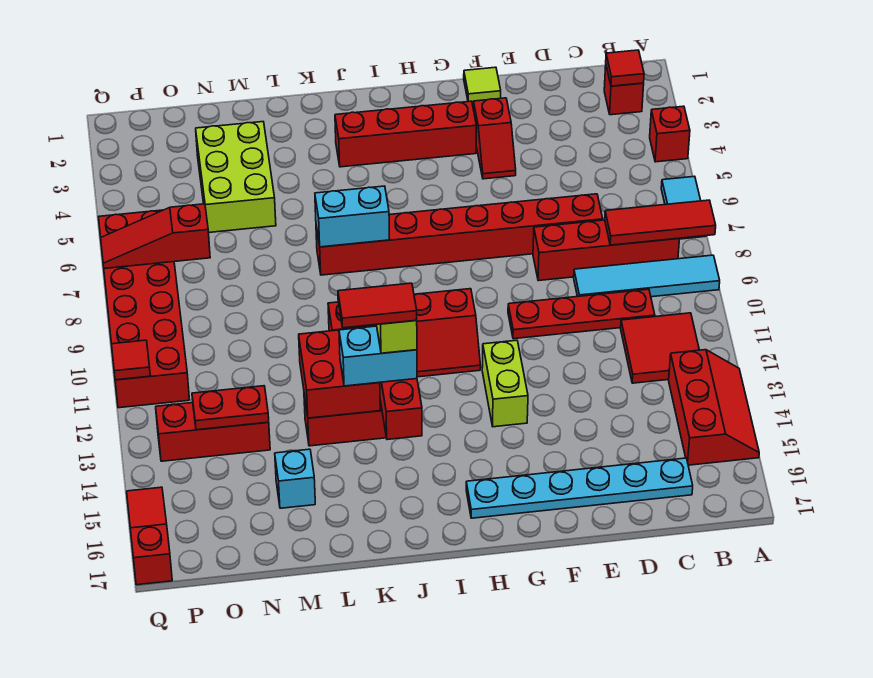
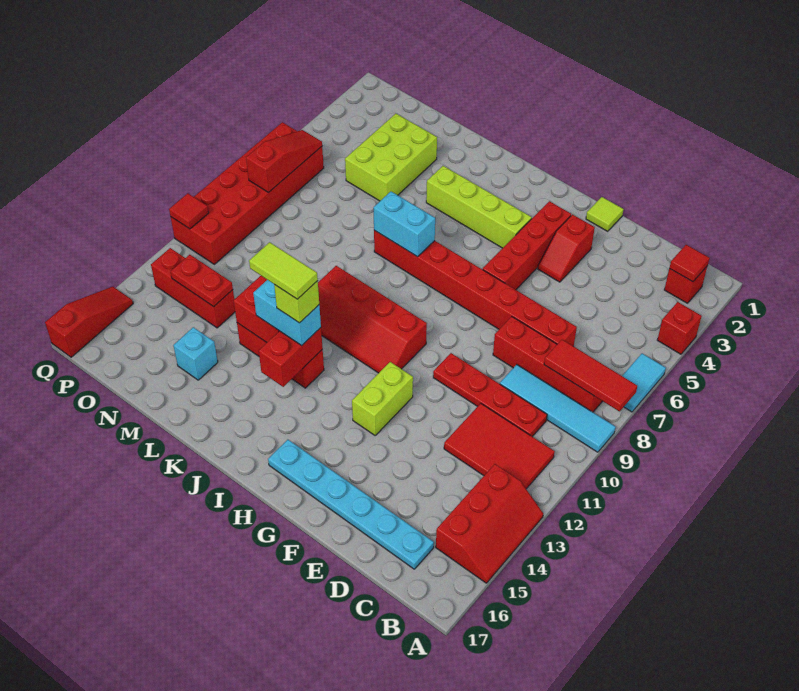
red tile B11:C12 level 1 -> red tile B11:D12 level 1
red brick G3:J3 level 1 -> red brick G3:G6 level 1
none -> lime brick H4:K4 level 1
red tile J13:K13 level 5 -> lime tile J13:K13 level 5
red slope O7:Q7 level 2 top O -> red slope P6:P8 level 2 top 8

